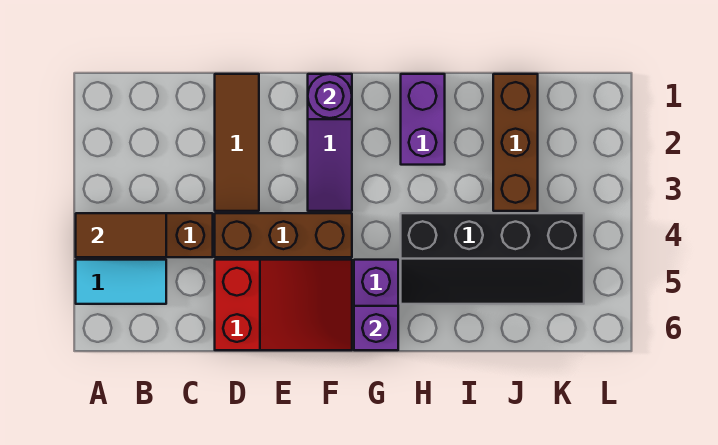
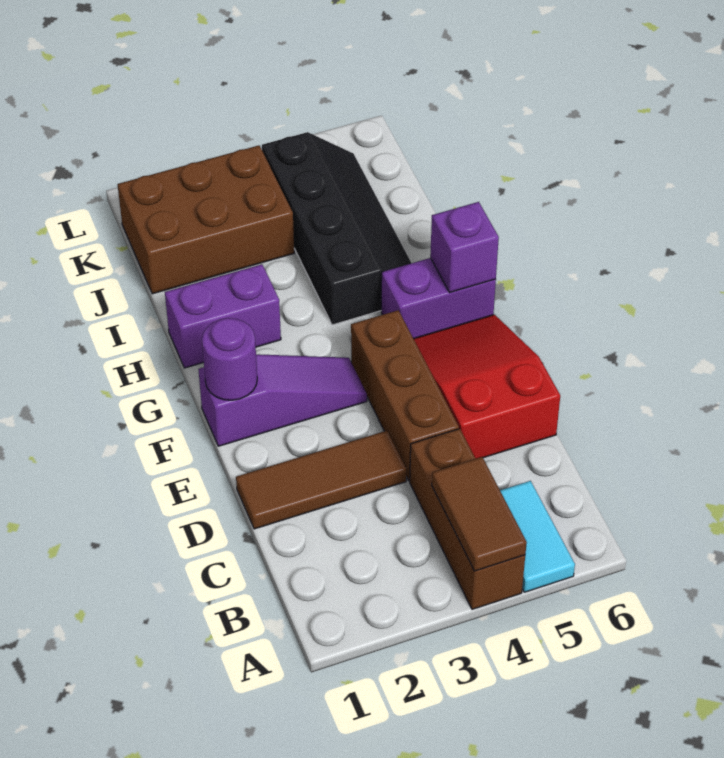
brown brick J1:J3 level 1 -> brown brick J1:K3 level 1

